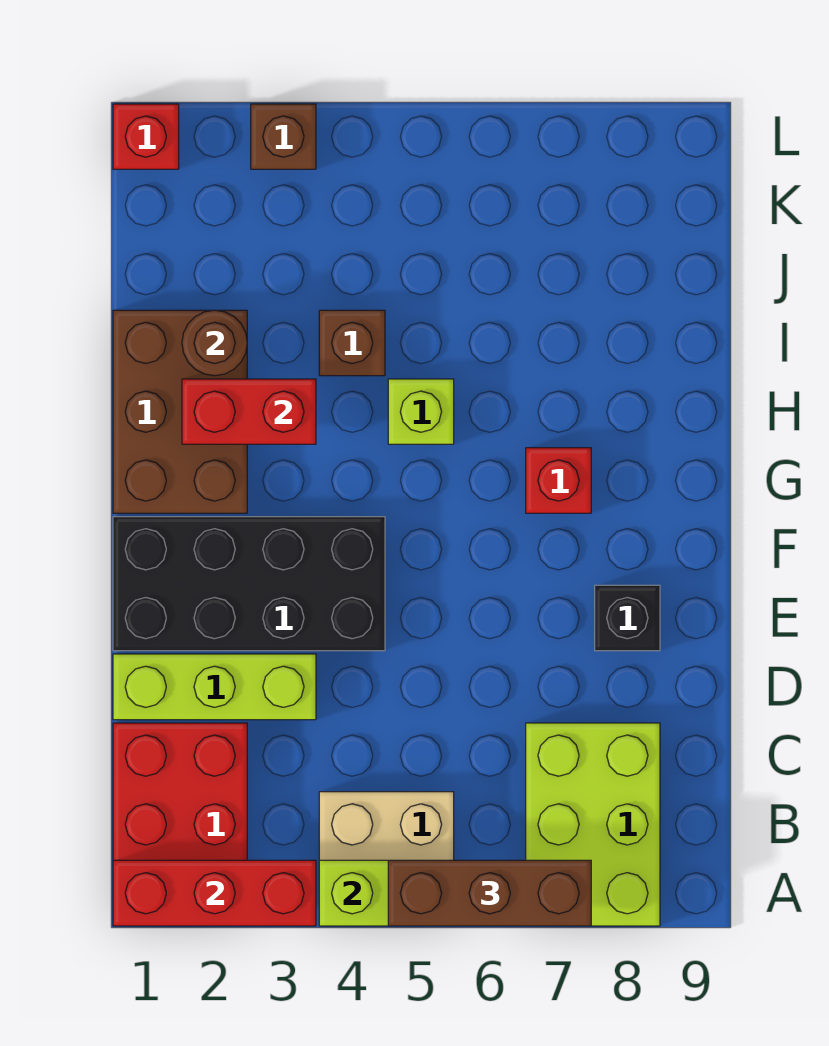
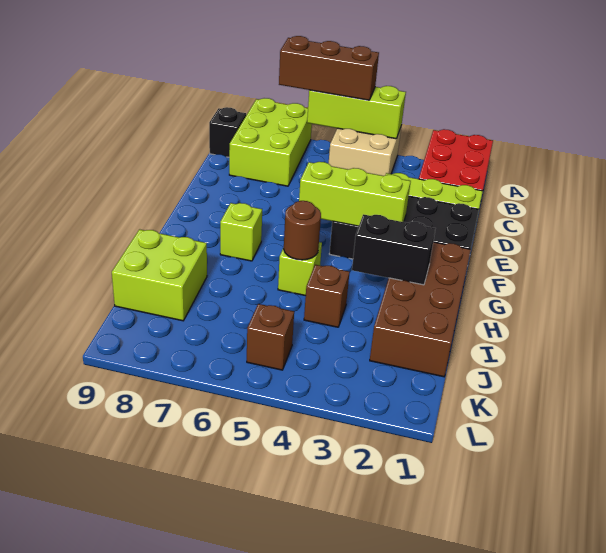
red brick A1:A3 level 2 -> none
black brick E8 level 1 -> black brick B9 level 1
none -> lime brick F3:F5 level 2
brown brick G1:I2 level 1 -> brown brick G1:J2 level 1
red brick G7 level 1 -> lime brick G7 level 1
red brick H2:H3 level 2 -> black brick H2:H3 level 2
brown round brick I2 level 2 -> brown round brick H5 level 2
none -> lime brick I8:J9 level 1
red brick L1 level 1 -> none
brown brick L3 level 1 -> brown brick K5 level 1

